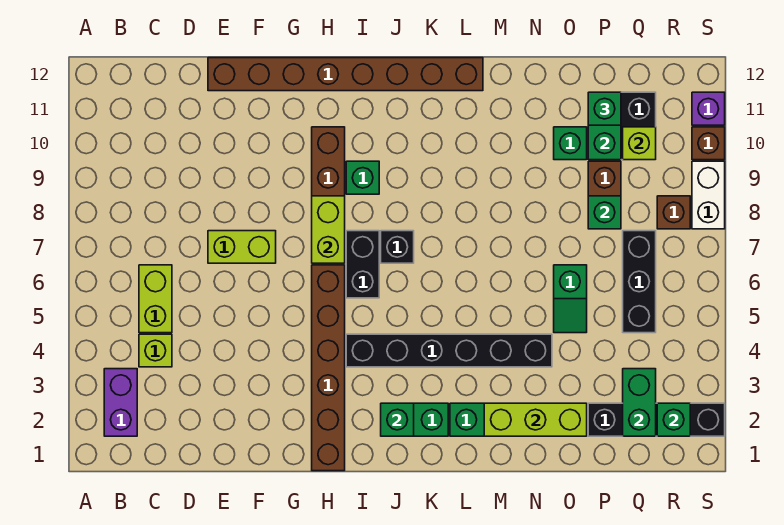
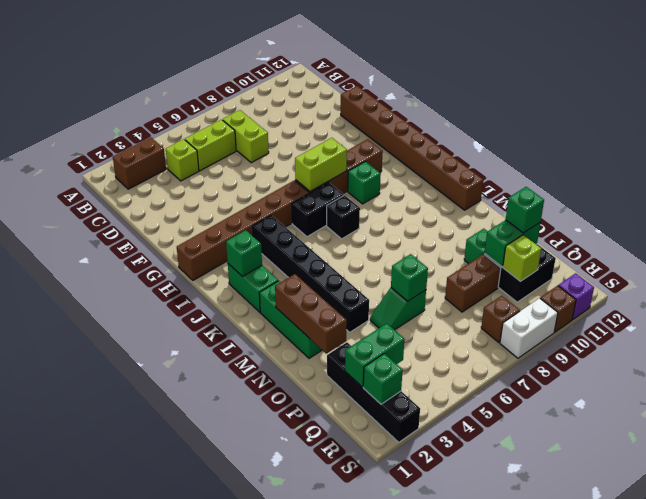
purple brick B2:B3 level 1 -> brown brick B2:B3 level 1
lime brick E7:F7 level 1 -> lime brick C7:D7 level 1
lime brick M2:O2 level 2 -> brown brick M2:O2 level 2
green brick P8 level 2 -> green brick O6 level 2
black brick Q5:Q7 level 1 -> none

